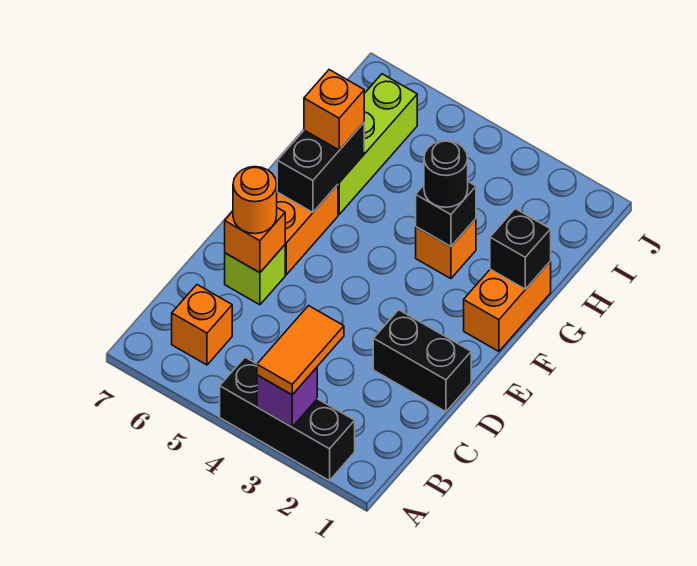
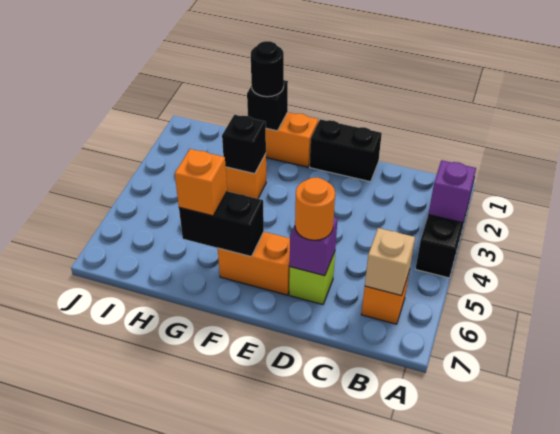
orange tile A3:B3 level 3 -> none
none -> tan brick B6 level 2
black brick D1:D2 level 1 -> black brick D1:E1 level 1
orange brick D6 level 2 -> purple brick D6 level 2
black round brick G3 level 3 -> black round brick G1 level 3
lime brick G6:I6 level 1 -> none

